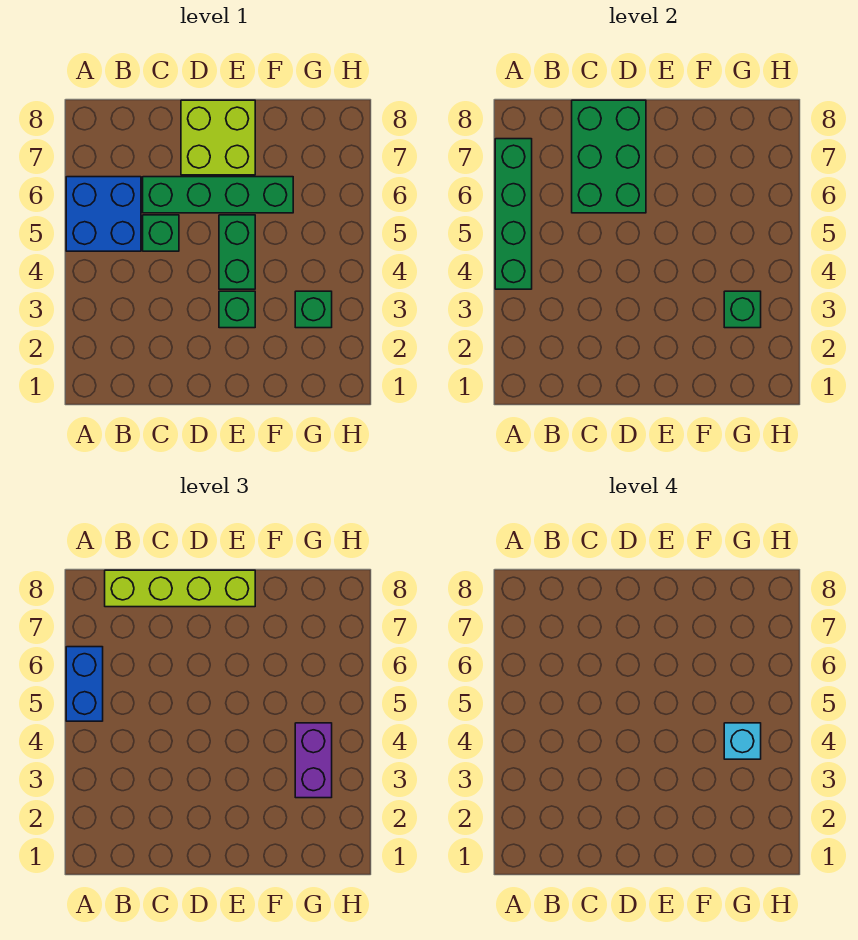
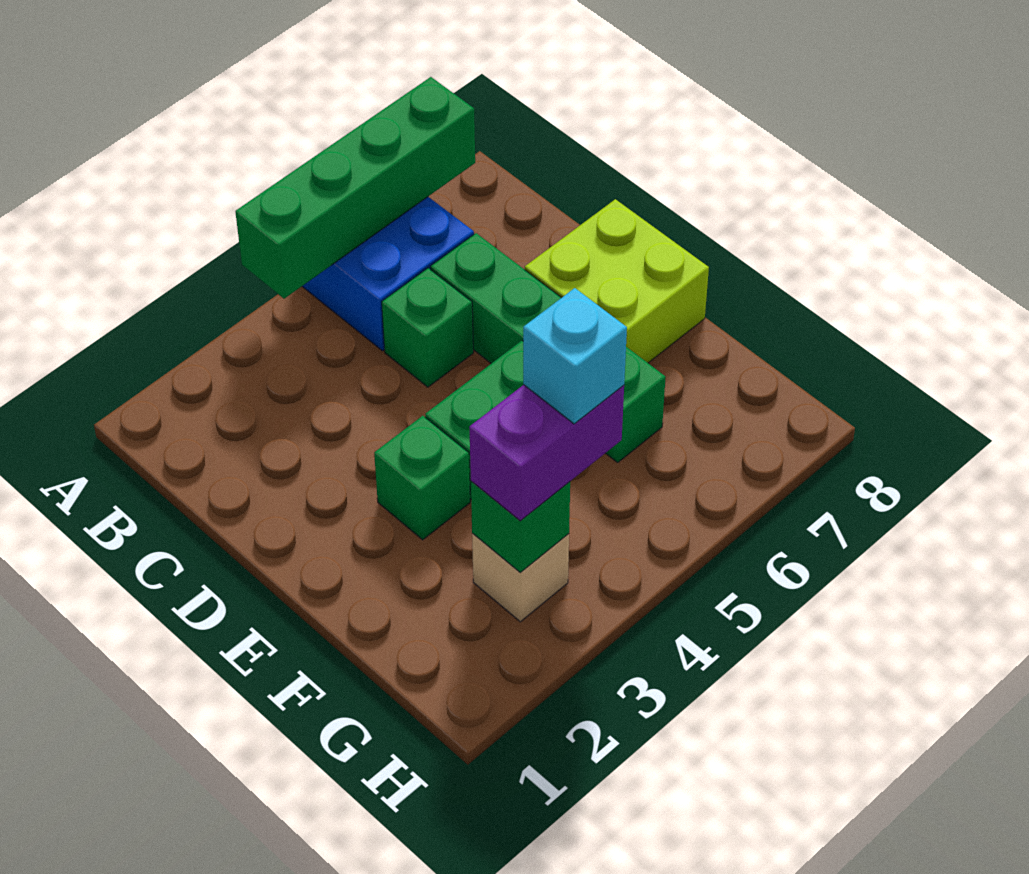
blue brick A5:A6 level 3 -> none
lime brick B8:E8 level 3 -> none
green brick C6:D8 level 2 -> none
green brick G3 level 1 -> tan brick G3 level 1

